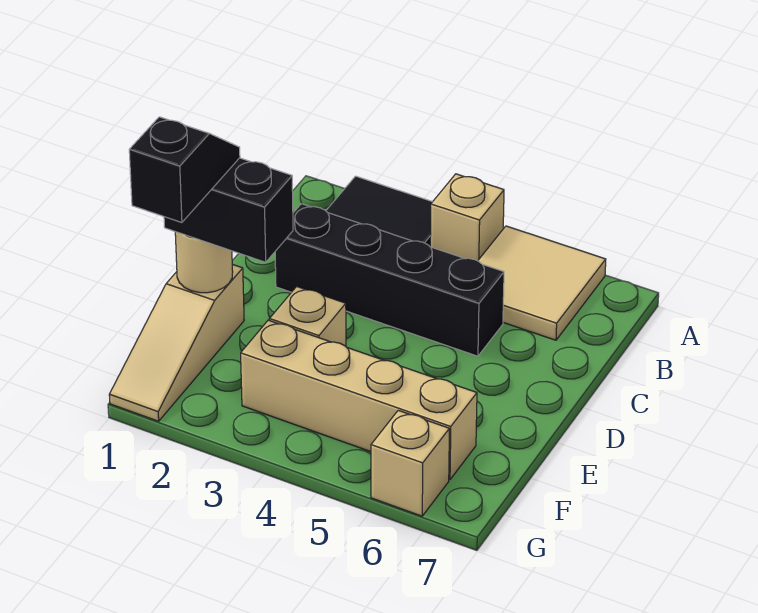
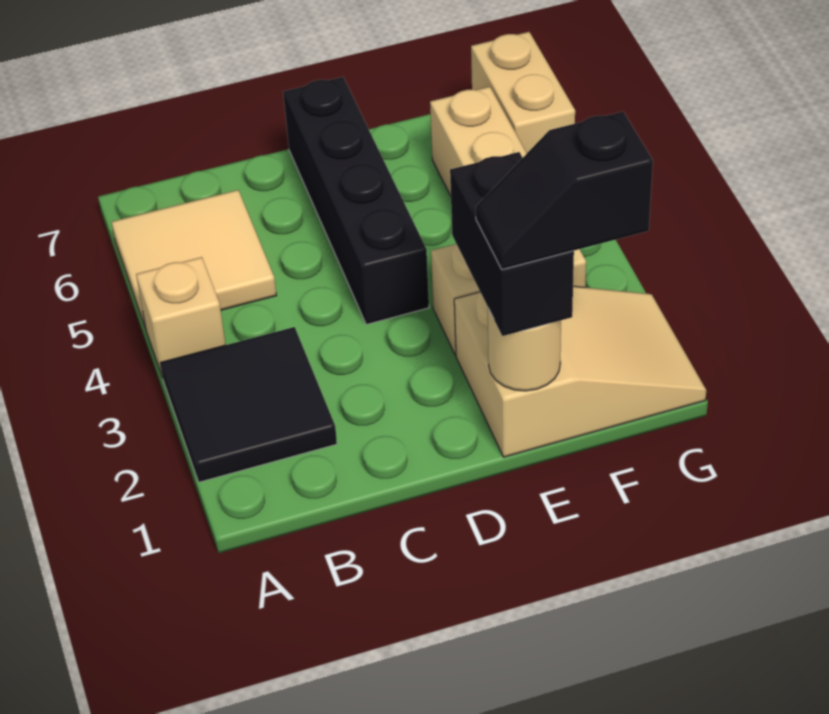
black brick C2:C5 level 1 -> black brick D4:D7 level 1
tan slope E1:G1 level 1 top E -> tan slope E1:G2 level 1 top E
tan brick G6 level 1 -> tan brick G6:G7 level 1

